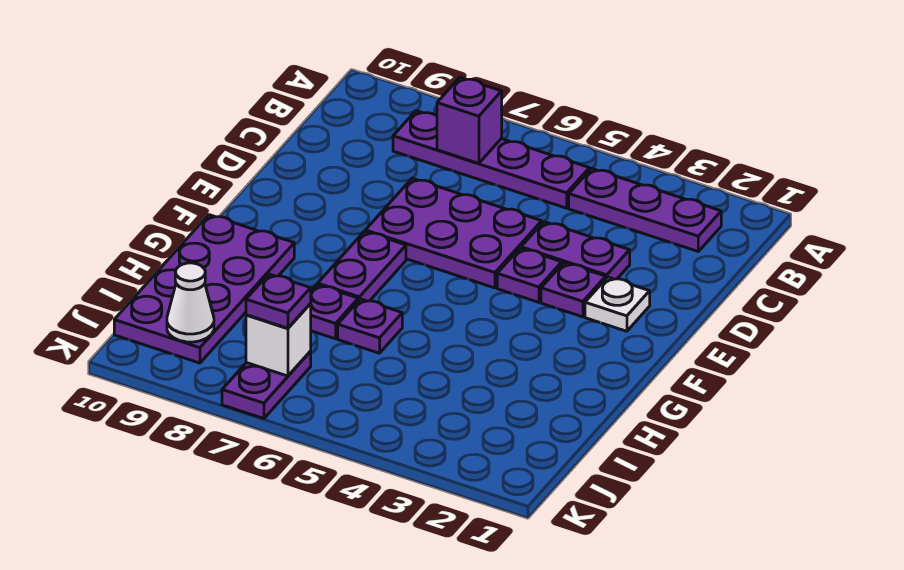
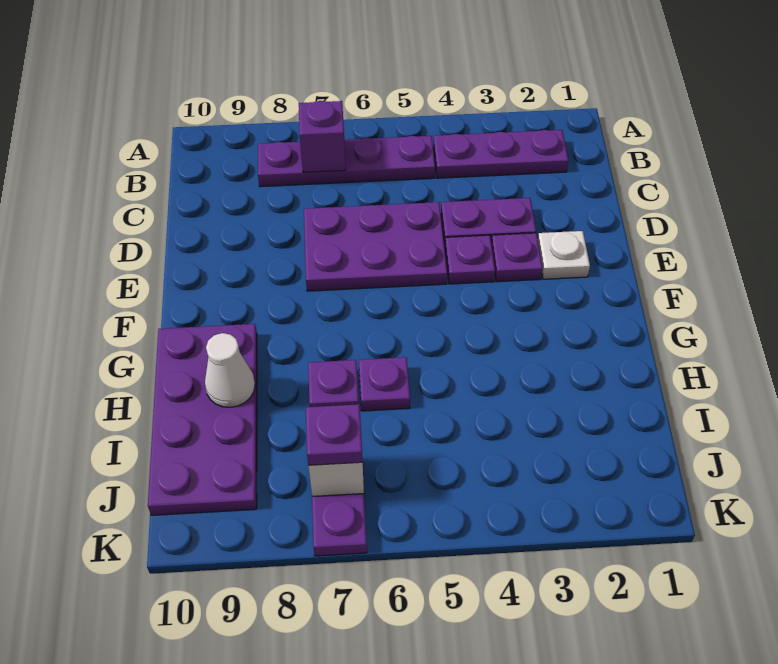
purple plate F7:G7 level 1 -> none
white cone J9 level 2 -> white cone H9 level 2

